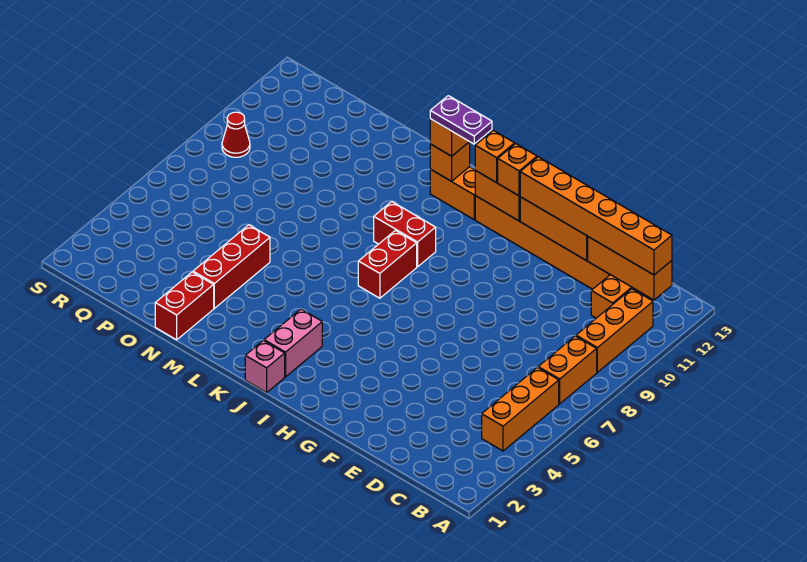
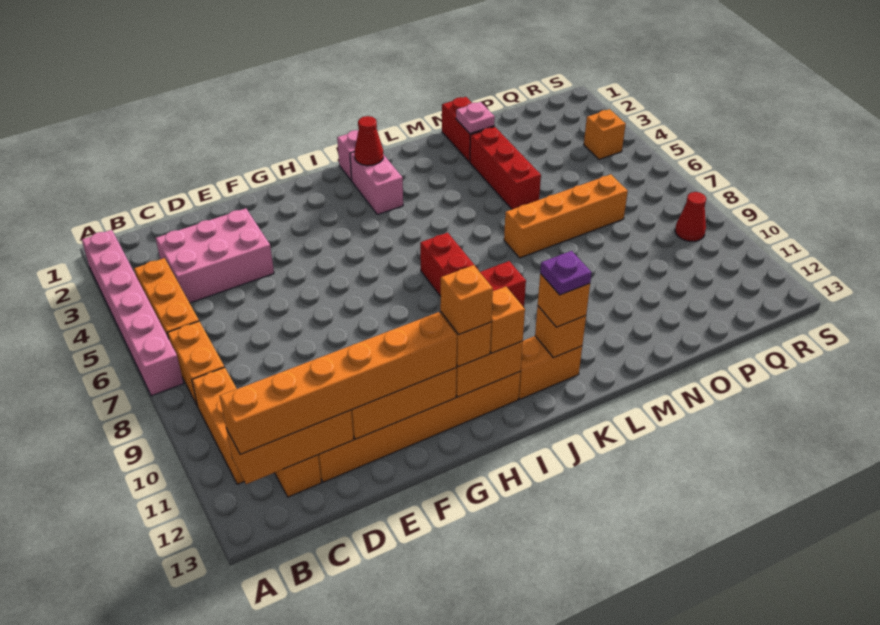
none -> pink brick A2:A7 level 1
none -> pink brick C3:E4 level 1
none -> orange brick H12 level 4
none -> red cone J2 level 2
purple plate J12:K12 level 4 -> purple plate K12 level 4
none -> orange brick M7:P7 level 1
none -> pink plate N2 level 2
none -> orange brick R4 level 1

